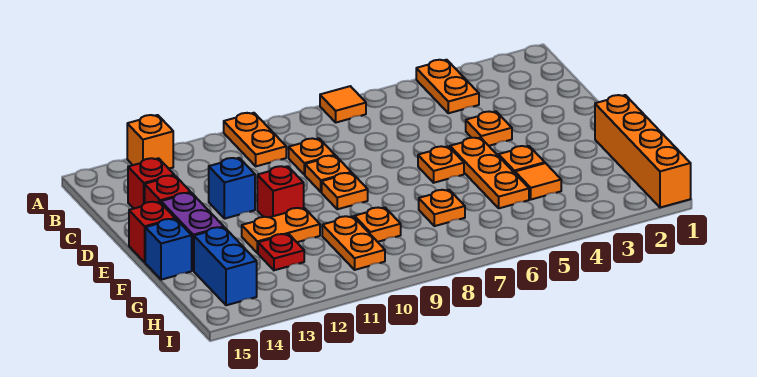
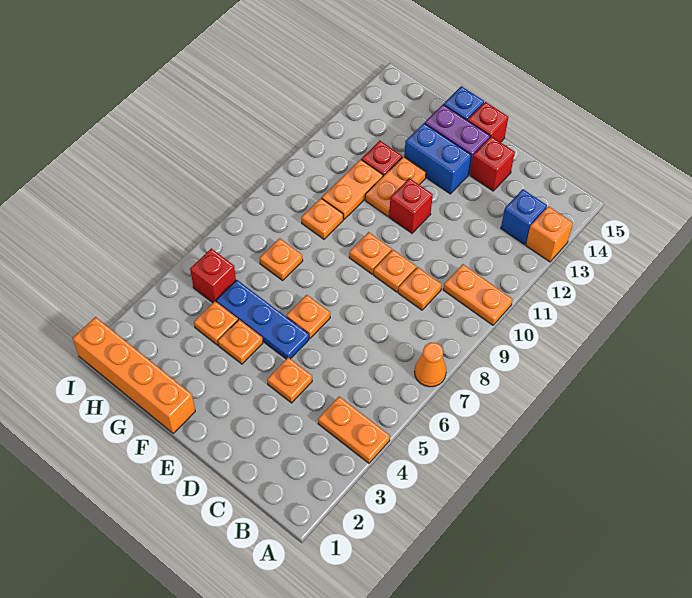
orange tile A7 level 1 -> orange cone A7 level 1
red brick C14 level 1 -> red brick H5 level 1
blue brick D12 level 1 -> blue brick B13 level 1
orange plate E5:G5 level 1 -> blue plate E5:G5 level 1
orange tile G4 level 1 -> orange plate G4 level 1
orange plate G10:H10 level 1 -> orange plate G10:G11 level 1
blue brick G14:H14 level 1 -> blue brick E13:F13 level 1

